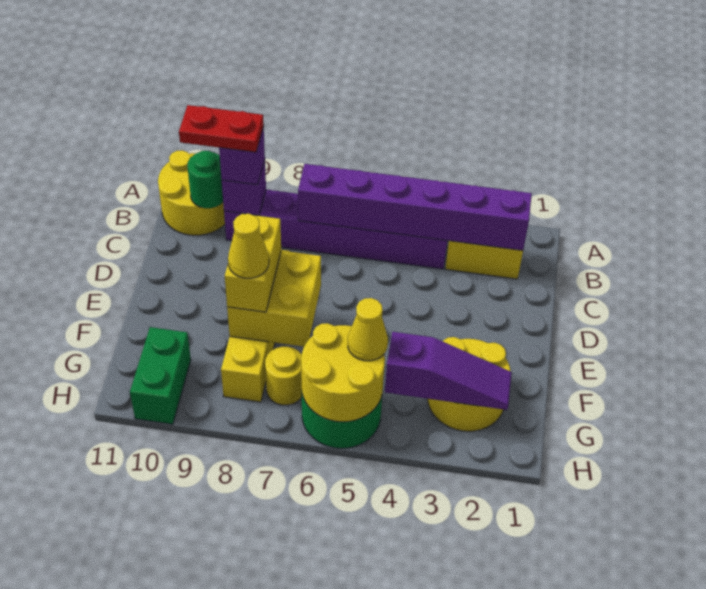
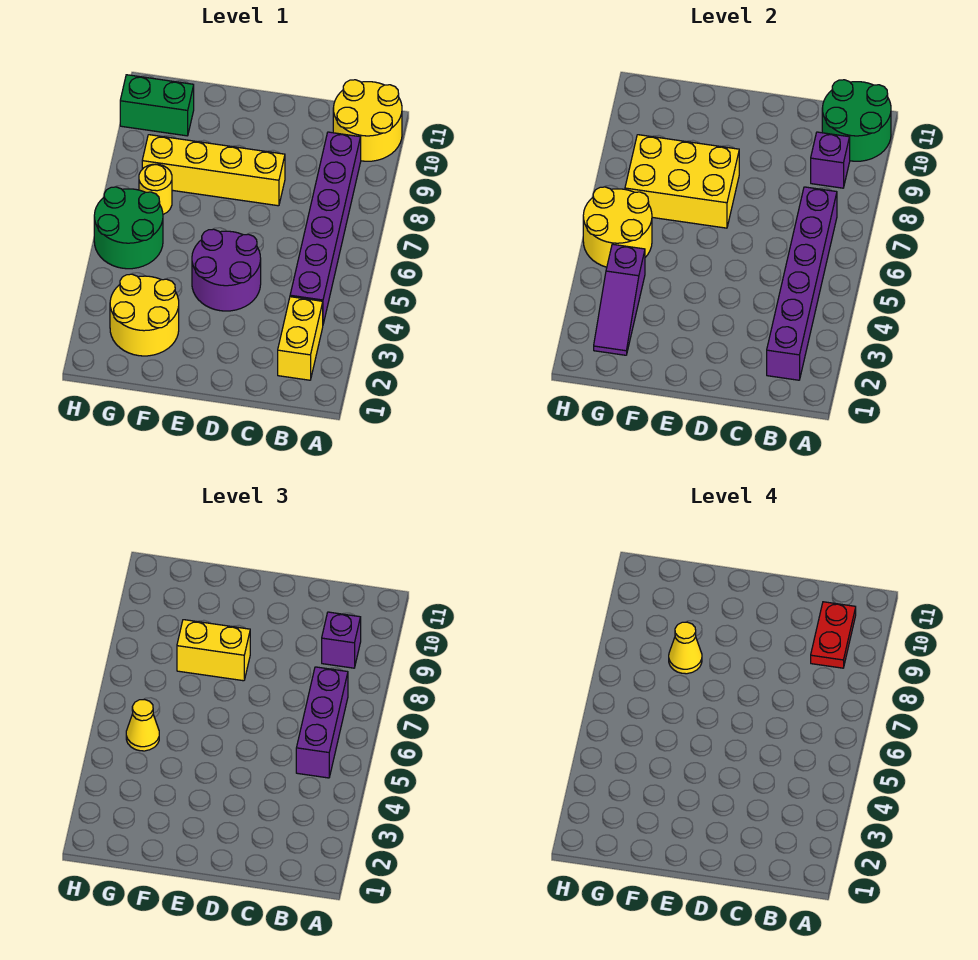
none -> purple brick B5:B7 level 3
green round brick B10 level 2 -> green round brick A10:B11 level 2
none -> purple round brick D4:E5 level 1
yellow brick E7:F8 level 2 -> yellow brick E7:G8 level 2

